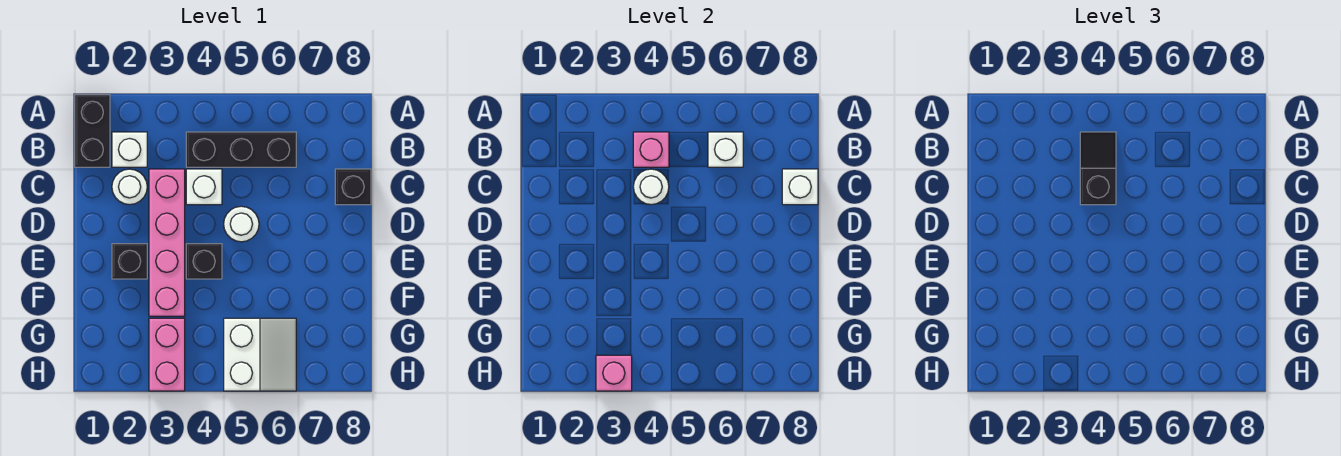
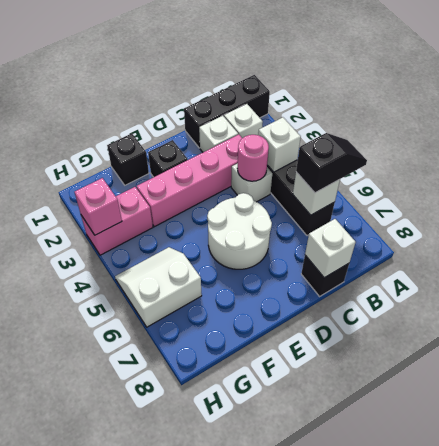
black brick A1:B1 level 1 -> black brick A1:C1 level 1
pink brick B4 level 2 -> white brick B4 level 2
black slope B4:C4 level 3 top C -> black slope A6:B6 level 3 top B
white round brick C2 level 1 -> white brick C2 level 1
white round brick C4 level 2 -> pink round brick C4 level 2
white round brick D5 level 1 -> white round brick D5:E6 level 1
black brick E4 level 1 -> black brick F1 level 1
white slope G5:H6 level 1 top 5 -> white slope G5:H6 level 1 top 6

